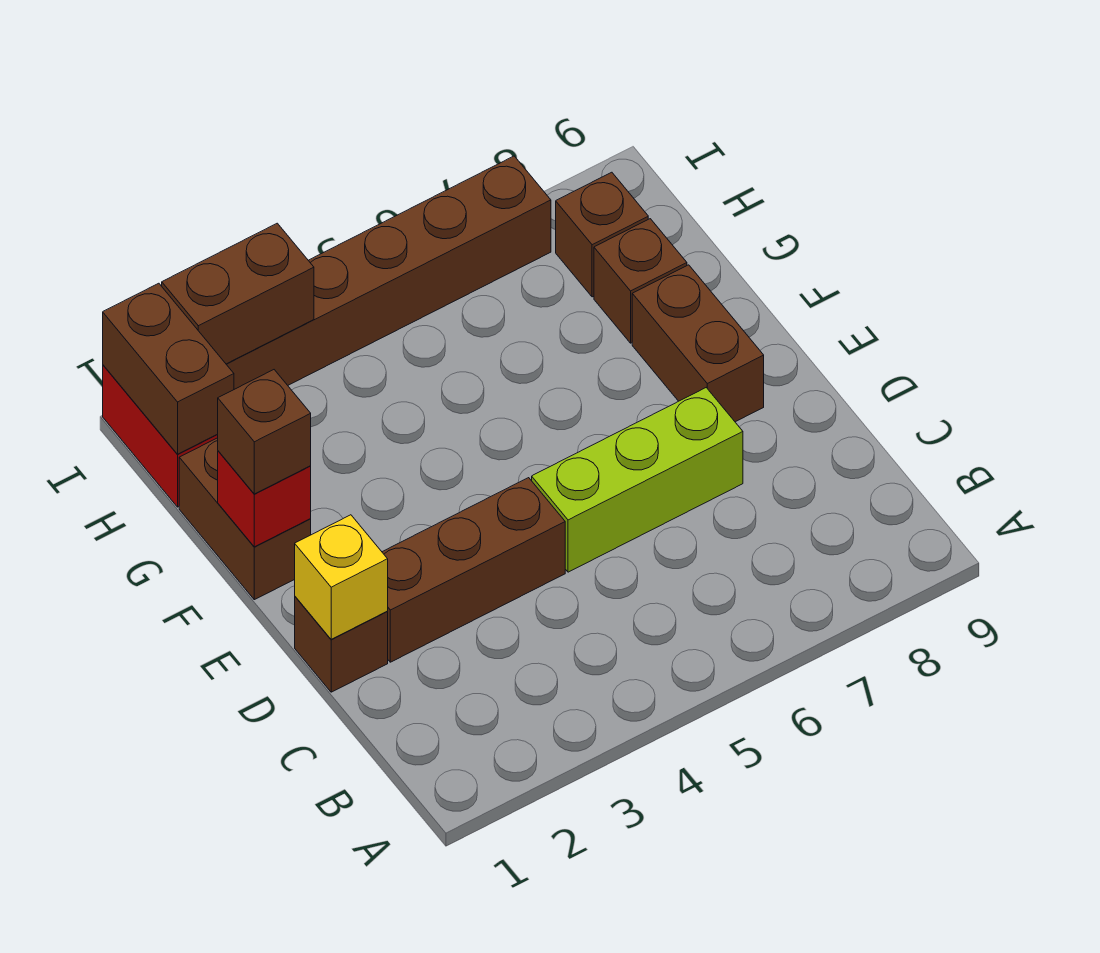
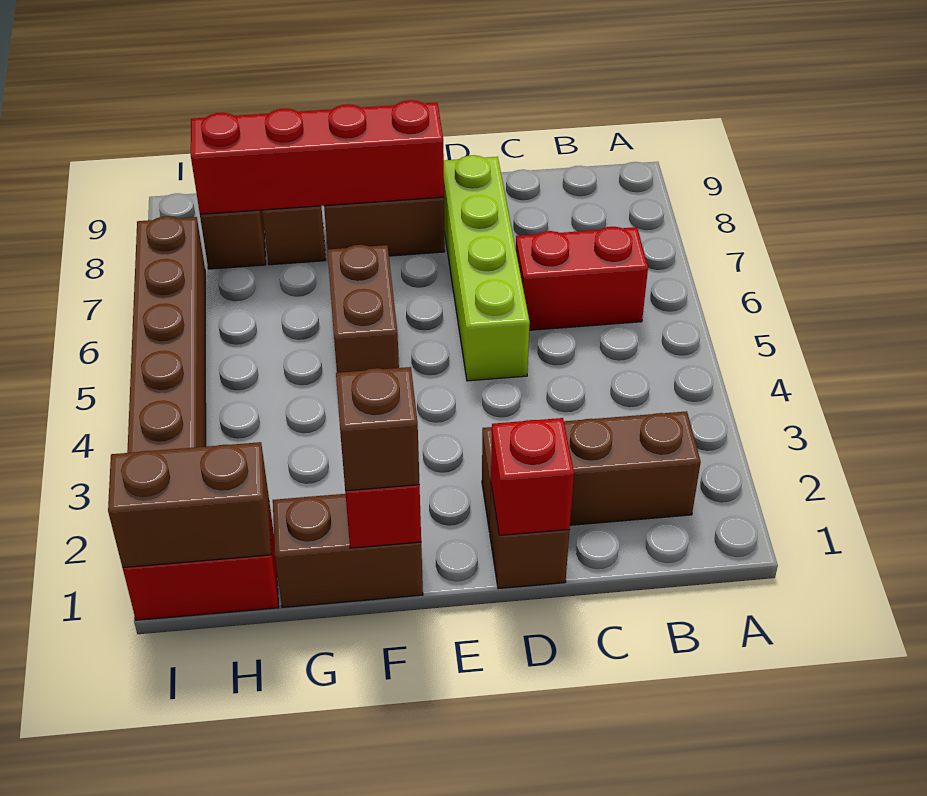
none -> red brick B6:C6 level 1
yellow brick D1 level 2 -> red brick D1 level 2
brown brick D2:D4 level 1 -> brown brick B2:D2 level 1
lime brick D5:D7 level 1 -> lime brick D5:D8 level 1
none -> red brick E8:H8 level 2
brown brick I2:I3 level 2 -> brown brick F5:F6 level 1

